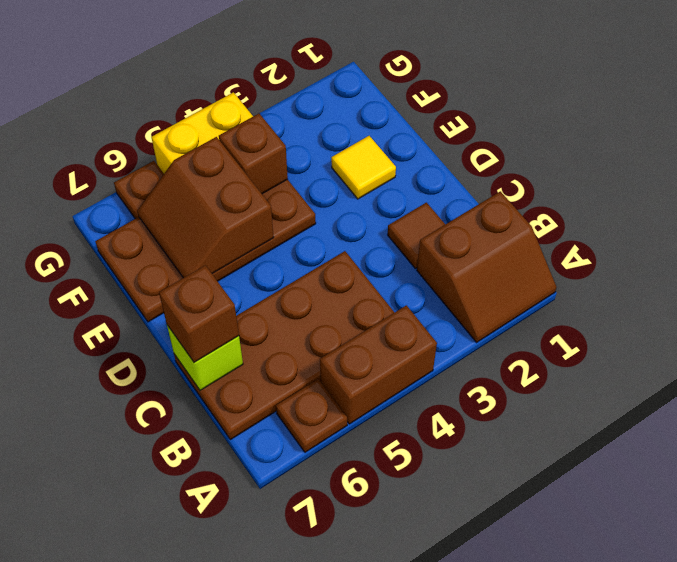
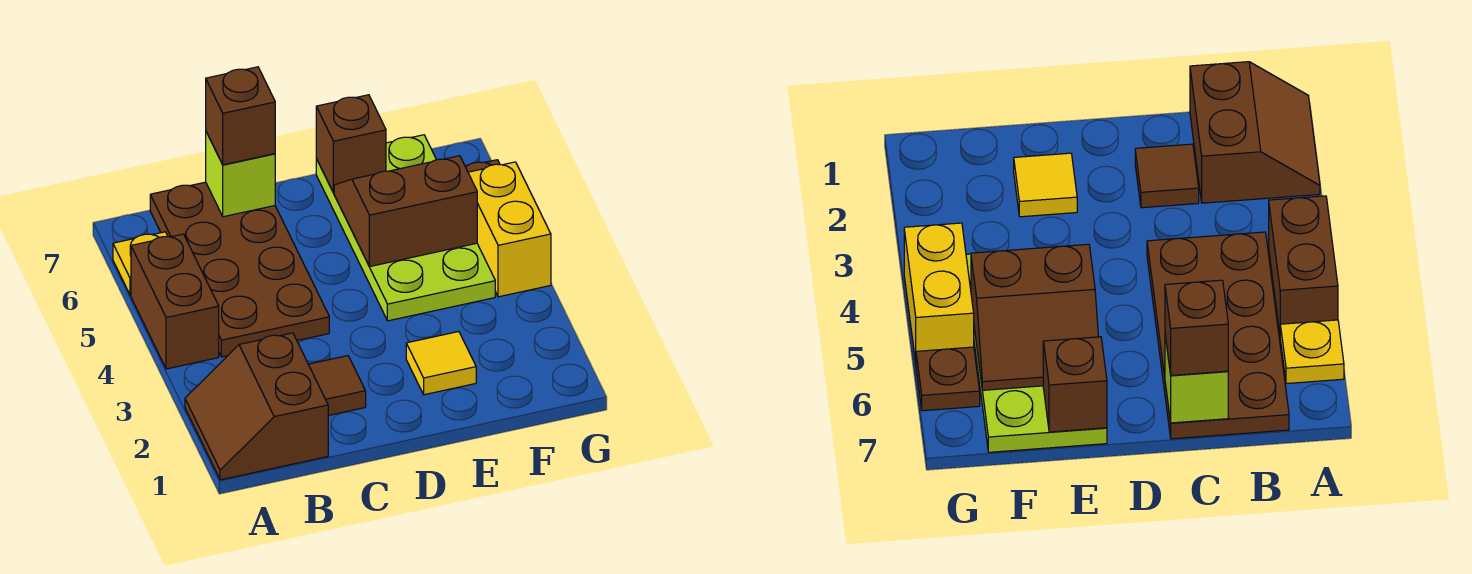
brown plate A6 level 1 -> yellow plate A6 level 1
brown plate E4:F7 level 1 -> lime plate E4:F7 level 1
brown brick F4 level 2 -> brown brick E7 level 2

